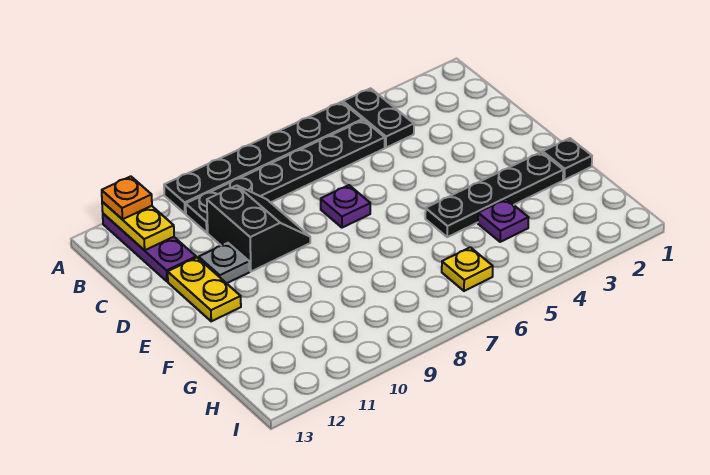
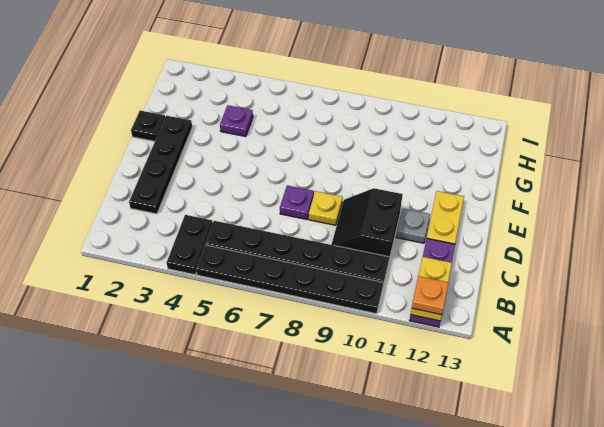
black plate F2:F5 level 1 -> black plate C2:F2 level 1
yellow plate H6 level 1 -> yellow plate D8 level 1

